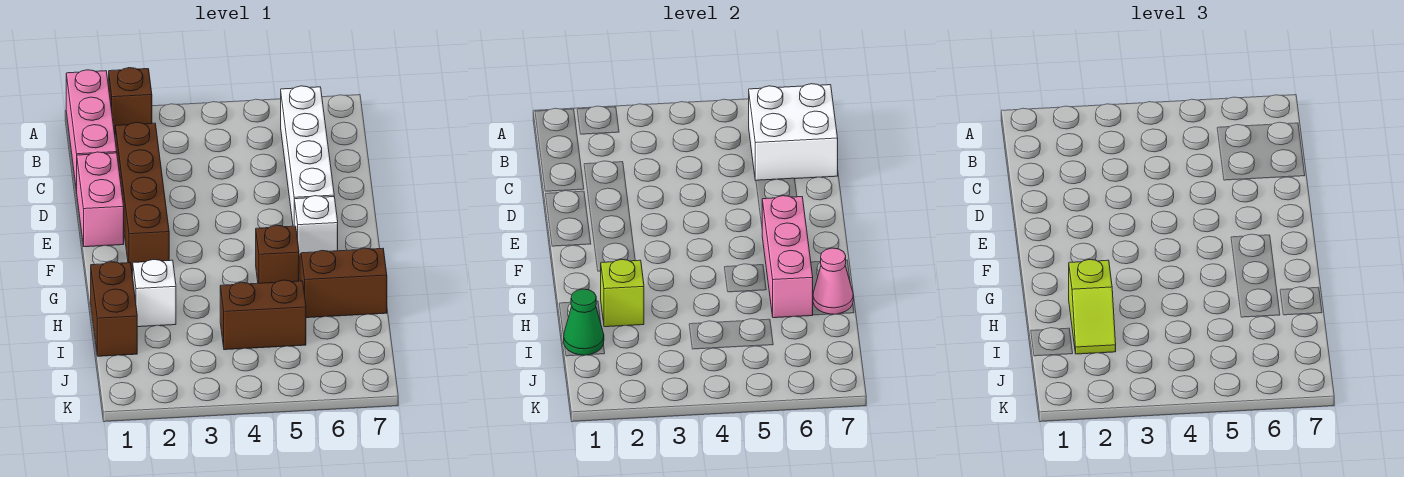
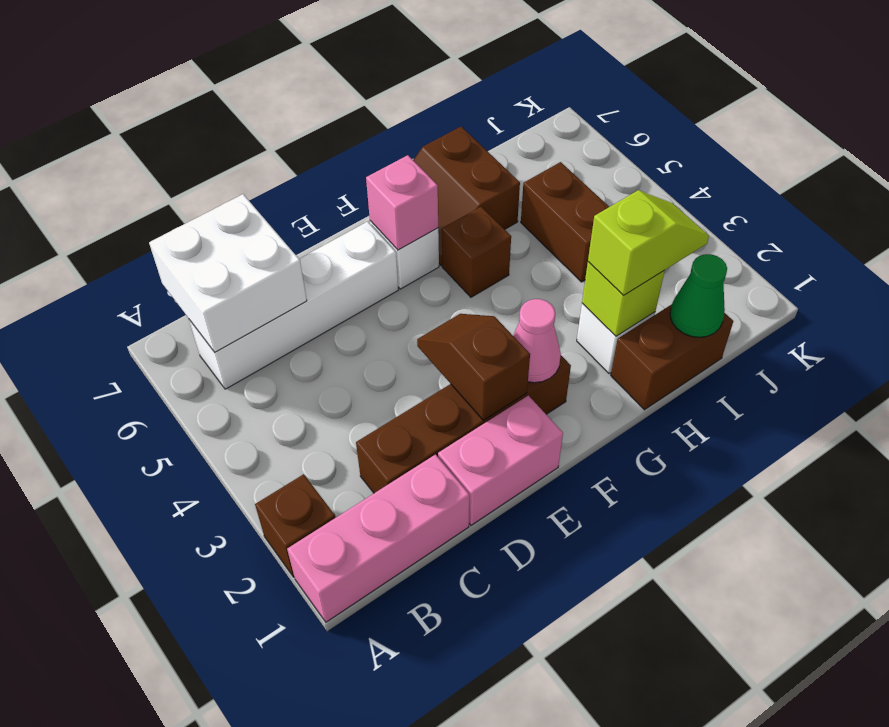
none -> brown slope E2:E3 level 2 top 2
pink brick F6:H6 level 2 -> pink brick F6 level 2
pink cone H7 level 2 -> pink cone F2 level 2

